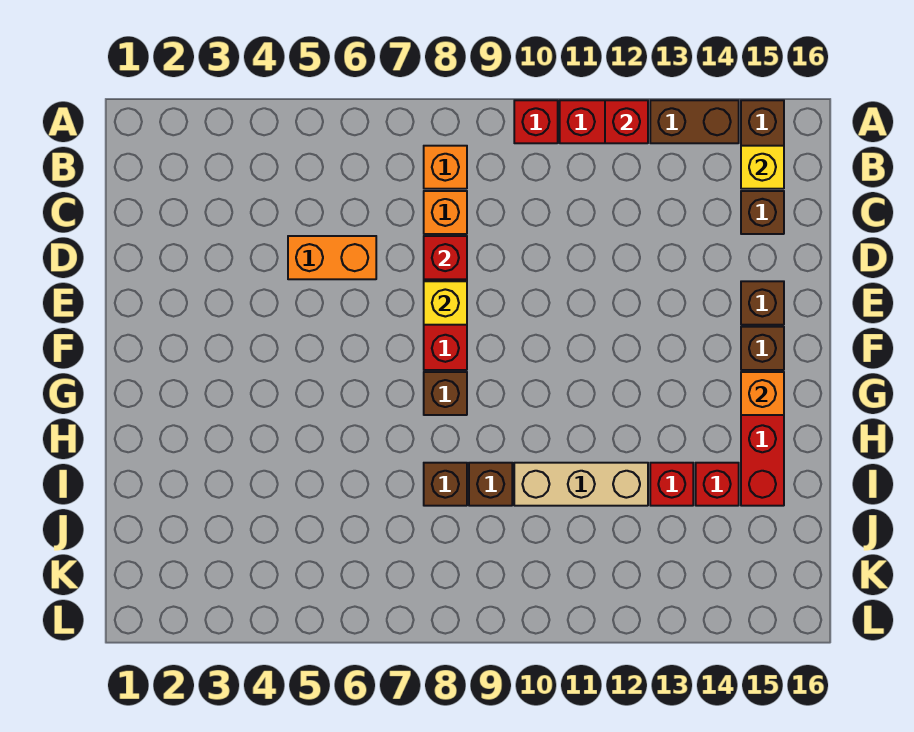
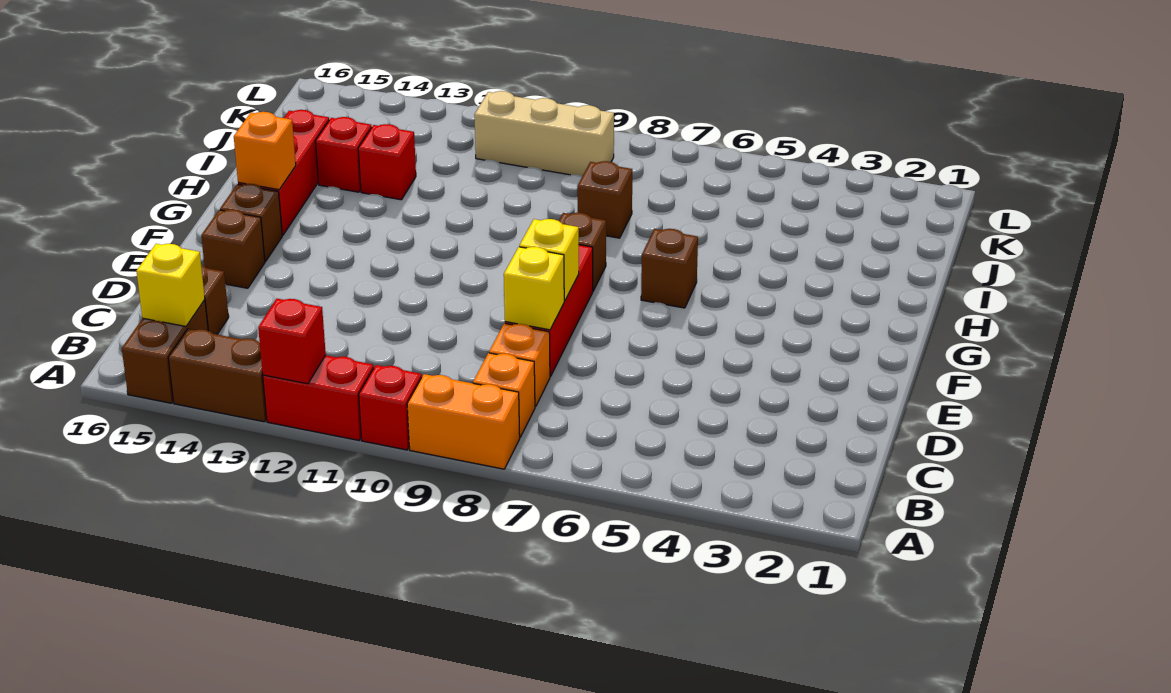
orange brick D5:D6 level 1 -> orange brick A8:A9 level 1
red brick D8 level 2 -> yellow brick D8 level 2
brown brick I9 level 1 -> brown brick G6 level 1
tan brick I10:I12 level 1 -> tan brick K9:K11 level 1

